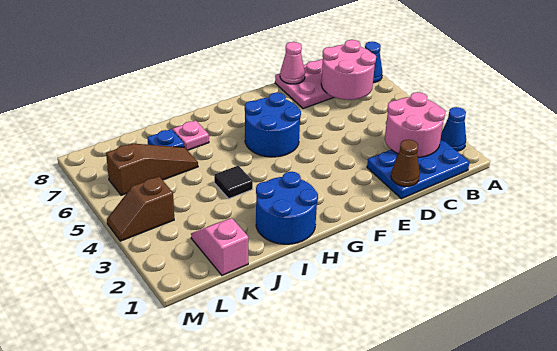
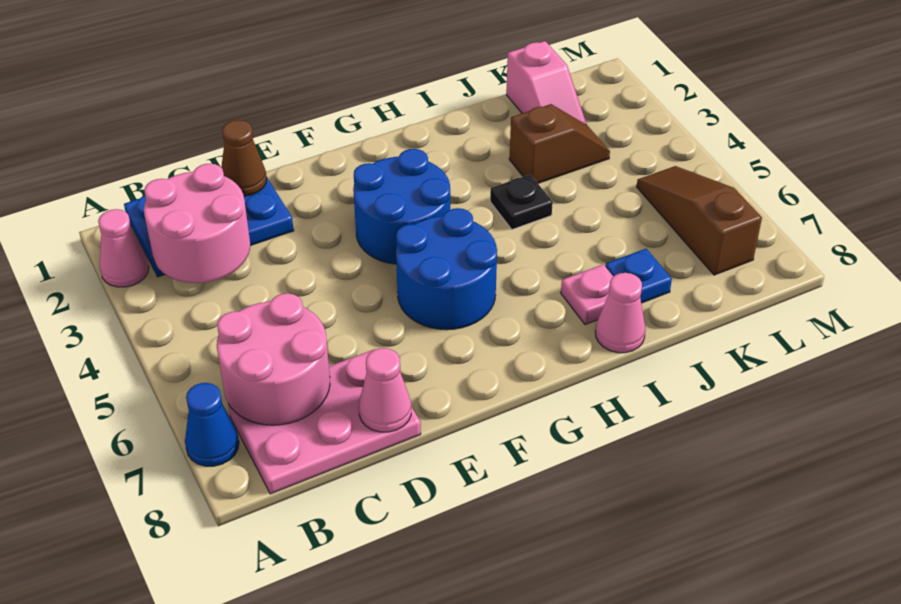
blue cone A2 level 1 -> pink cone A2 level 1
blue round brick H1:I2 level 1 -> blue round brick F3:G4 level 1
black tile I4 level 1 -> black plate I4 level 1
none -> pink cone I8 level 1
brown slope J6:L6 level 1 top L -> brown slope L5:L7 level 1 top 7
brown slope L4:M4 level 1 top L -> brown slope J3:K3 level 1 top J

